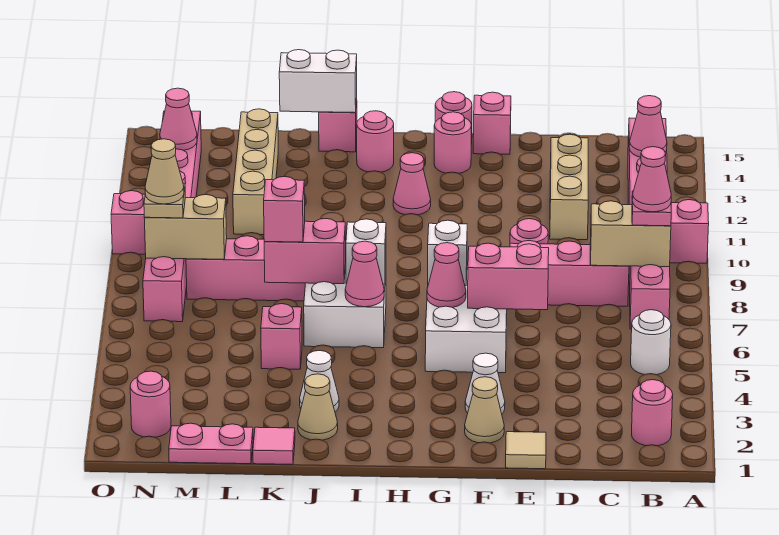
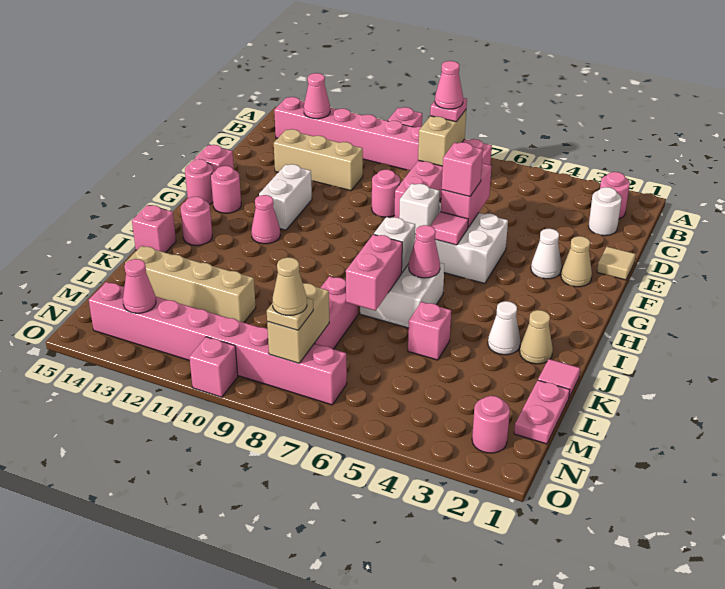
white round brick B5 level 1 -> white round brick C2 level 1
pink cone G6 level 2 -> pink tile G6 level 2
white brick J15:K15 level 2 -> white brick F12:G12 level 1
pink brick K7 level 3 -> pink brick F6 level 3

